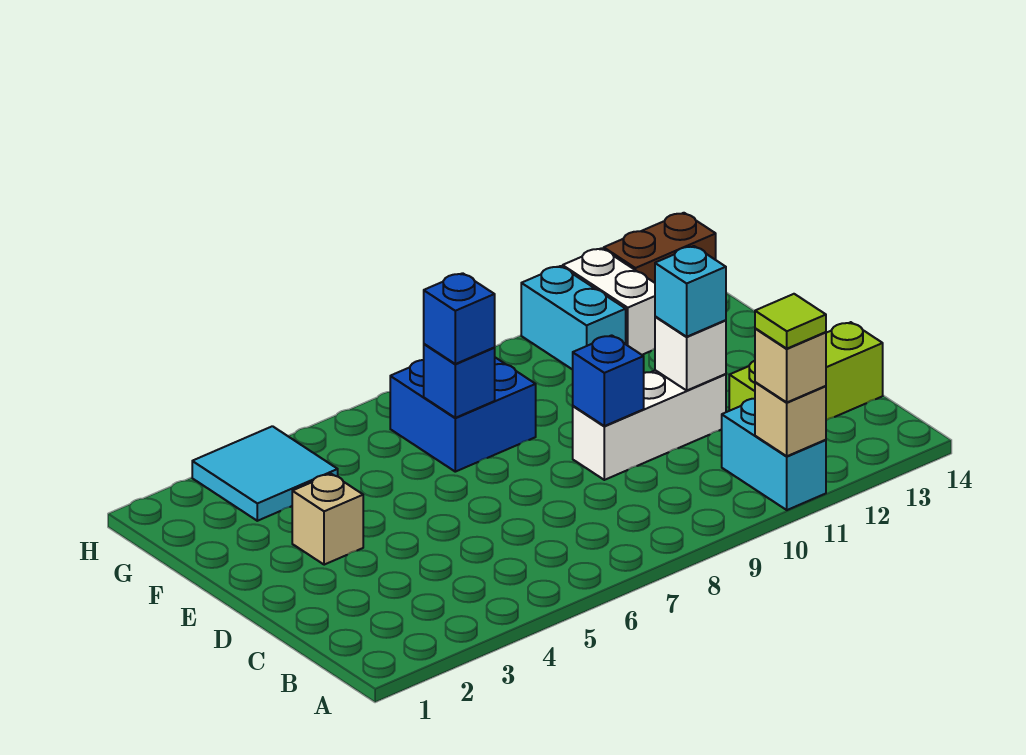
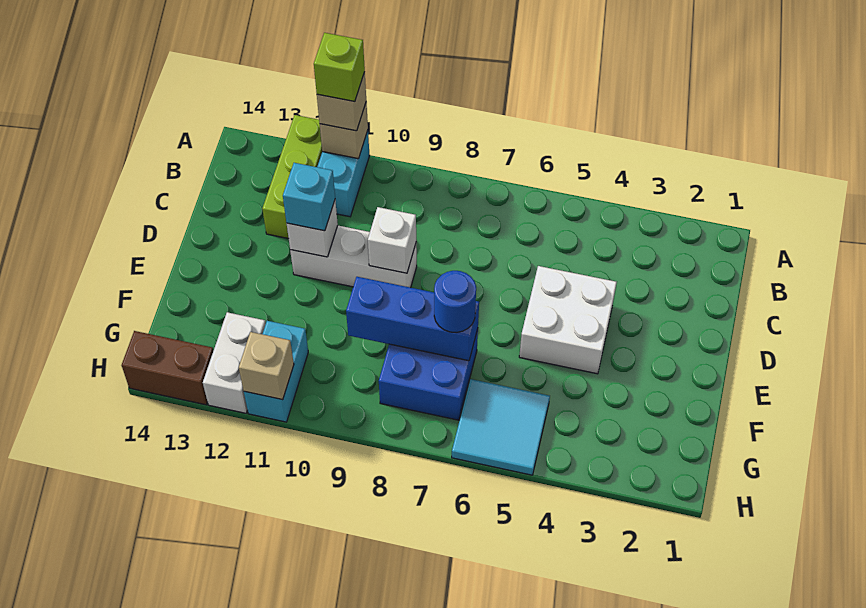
lime tile A11 level 4 -> lime brick A11 level 4
lime brick C12:C14 level 1 -> lime brick A12:C12 level 1
none -> white brick D4:E5 level 1
blue brick D9 level 2 -> white brick D9 level 2
tan brick E3 level 1 -> tan brick H11 level 2
blue brick F7 level 2 -> blue brick F7:F9 level 2
blue brick F7 level 3 -> blue round brick F7 level 3
cyan tile G3:H4 level 1 -> cyan tile G5:H6 level 1

